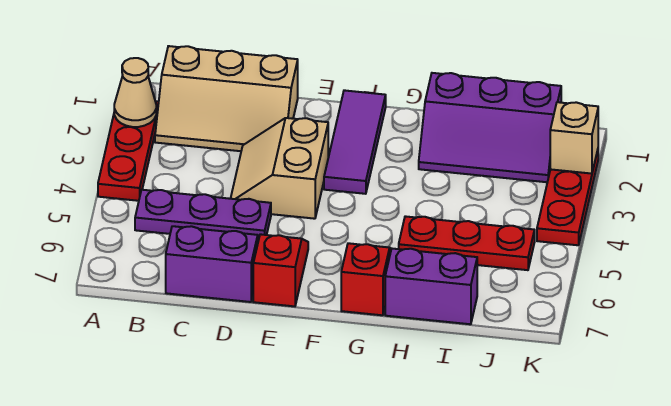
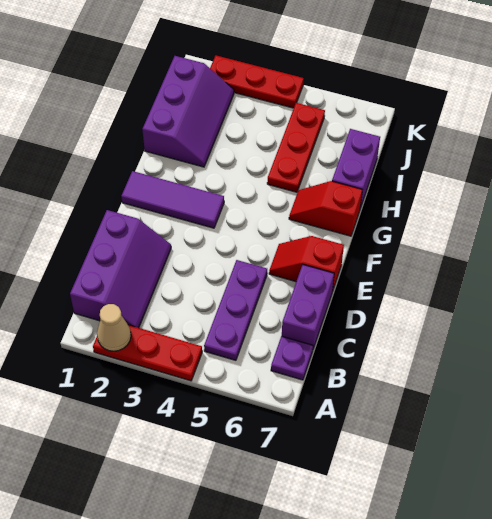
tan slope B1:D2 level 1 top 1 -> purple slope B1:D2 level 1 top 1
none -> purple plate B7 level 1
tan slope D3:E4 level 1 top E -> none
tan brick K2 level 2 -> none

